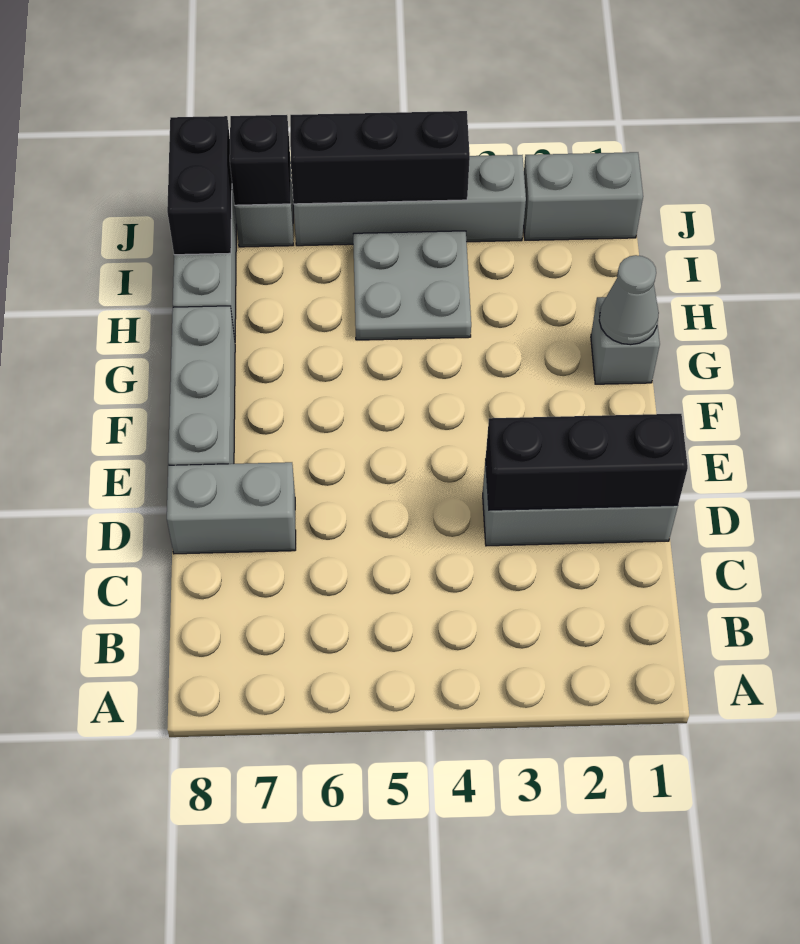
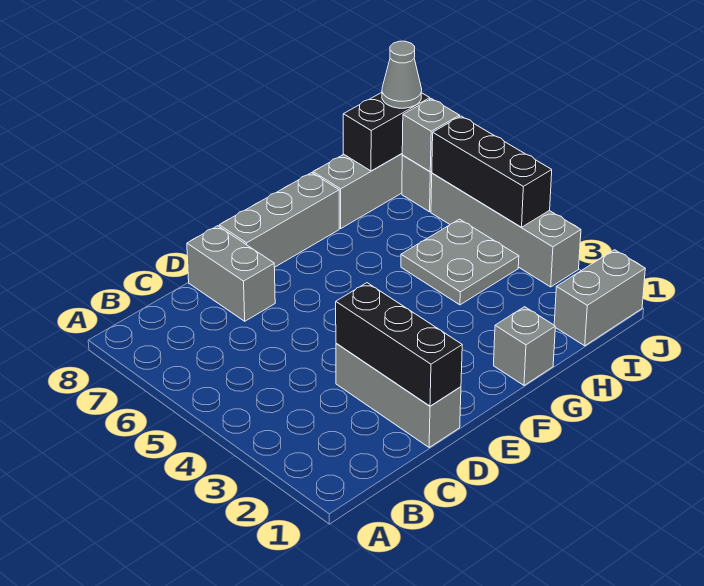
grey cone G1 level 2 -> grey cone J8 level 3
grey brick J1:J2 level 1 -> grey brick I1:J1 level 1
black brick J7 level 2 -> grey brick J7 level 2

